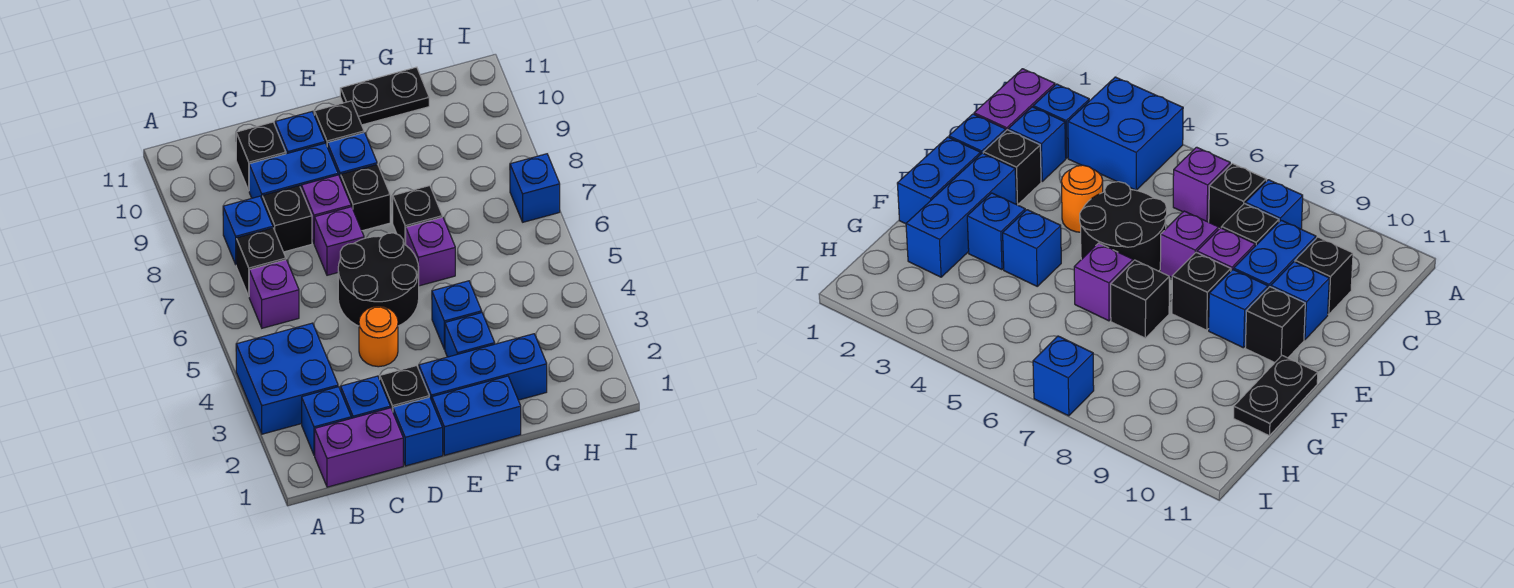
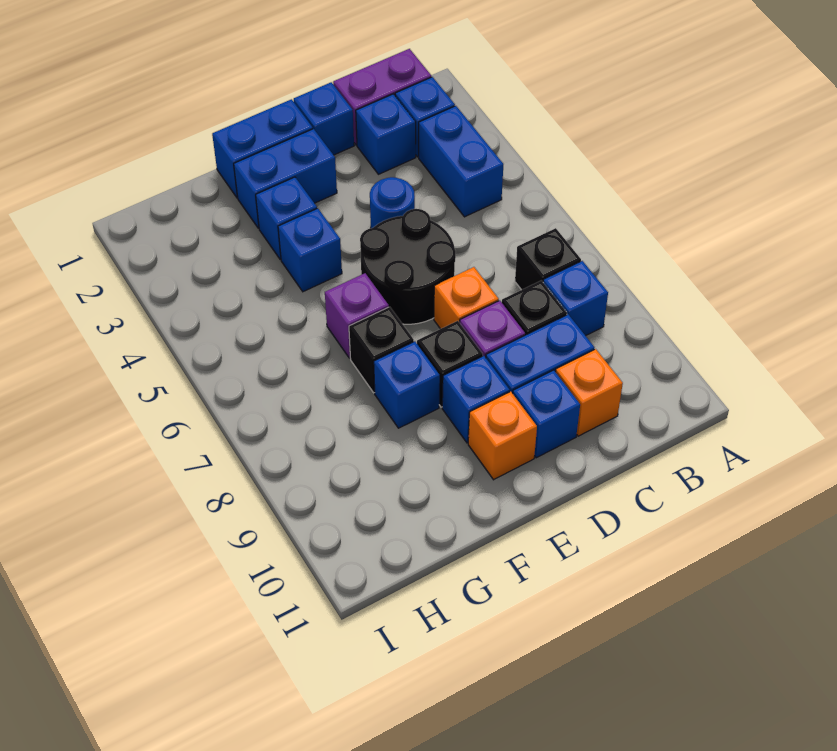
blue brick A3:B4 level 1 -> blue brick B3:B4 level 1
purple brick B6 level 1 -> none
black brick C10 level 1 -> orange brick C10 level 1
black brick D2 level 1 -> none
orange round brick D4 level 1 -> blue round brick D4 level 1
purple brick D7 level 1 -> orange brick D7 level 1
blue brick E2:G2 level 1 -> blue brick E2:F2 level 1
black brick E10 level 1 -> orange brick E10 level 1
black plate F11:G11 level 1 -> none
blue brick I7 level 1 -> blue brick F8 level 1

